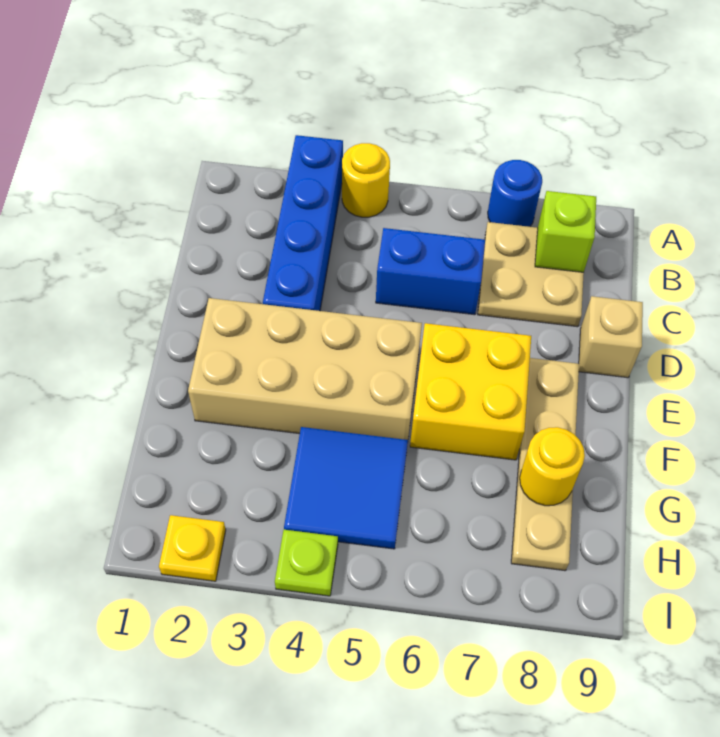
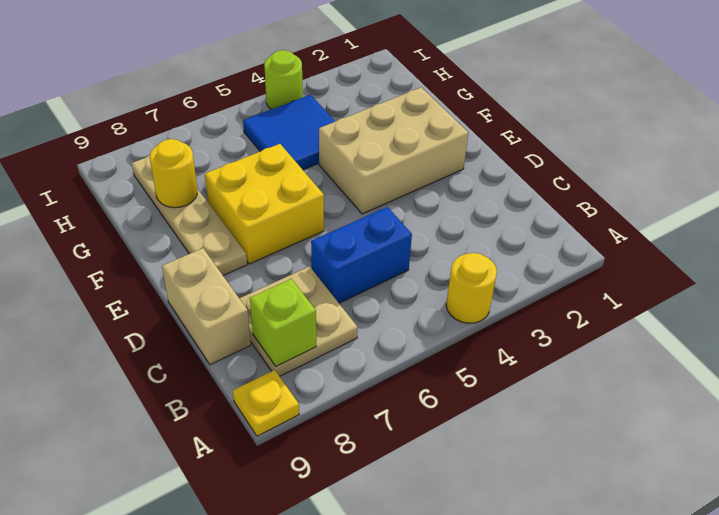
blue brick A3:D3 level 1 -> none
blue round brick A7 level 1 -> none
tan brick D9 level 1 -> tan brick C9:D9 level 1
tan brick E2:F5 level 1 -> tan brick E2:F4 level 1
yellow plate I2 level 1 -> yellow plate A9 level 1
lime plate I4 level 1 -> lime round brick I4 level 1

